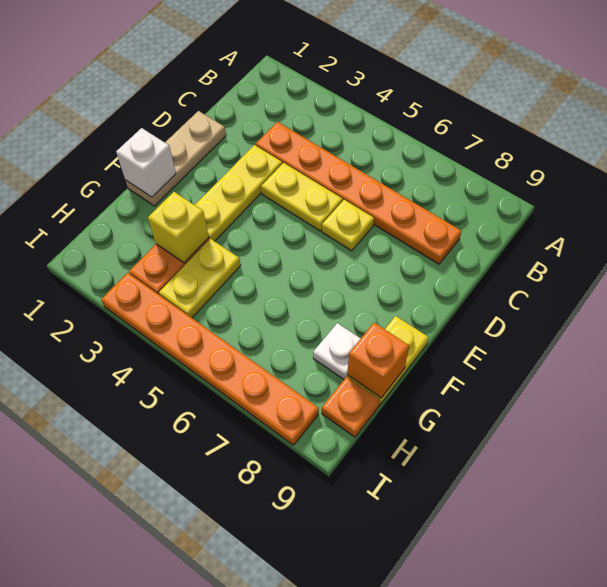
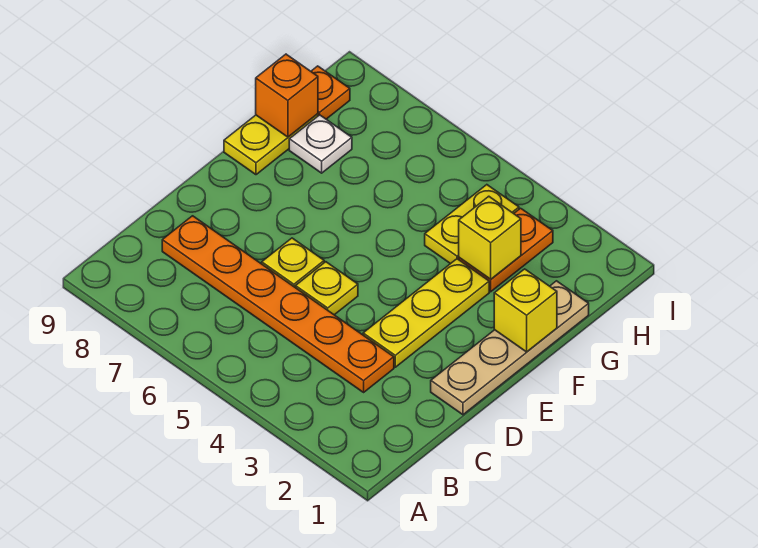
tan plate D1:F1 level 1 -> tan plate D1:G1 level 1
yellow plate D4:D5 level 1 -> yellow plate D5 level 1
white brick F1 level 2 -> yellow brick F1 level 2
orange plate I3:I8 level 1 -> none

